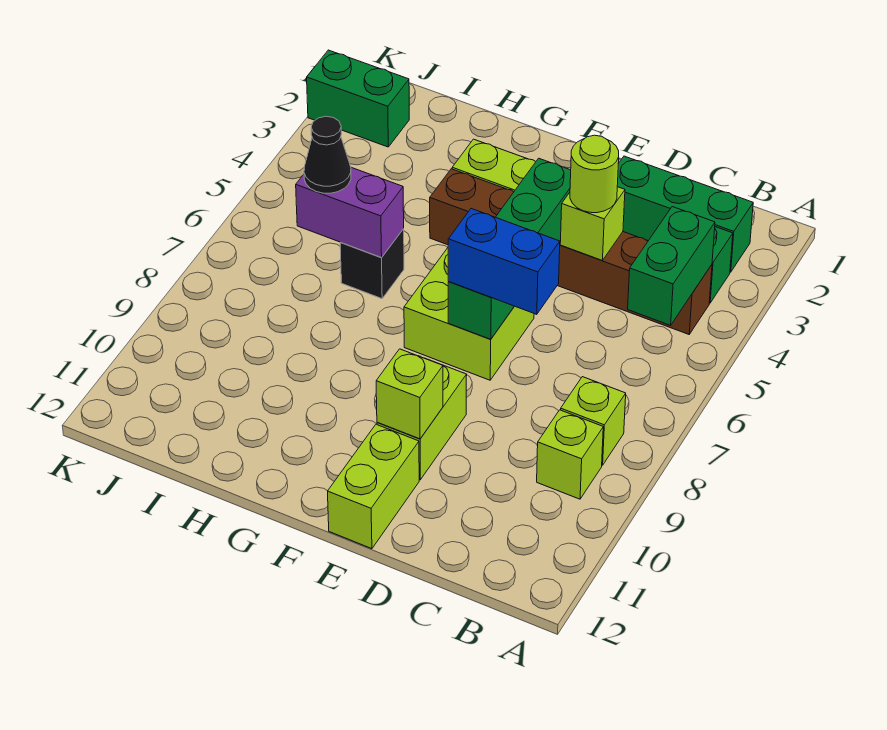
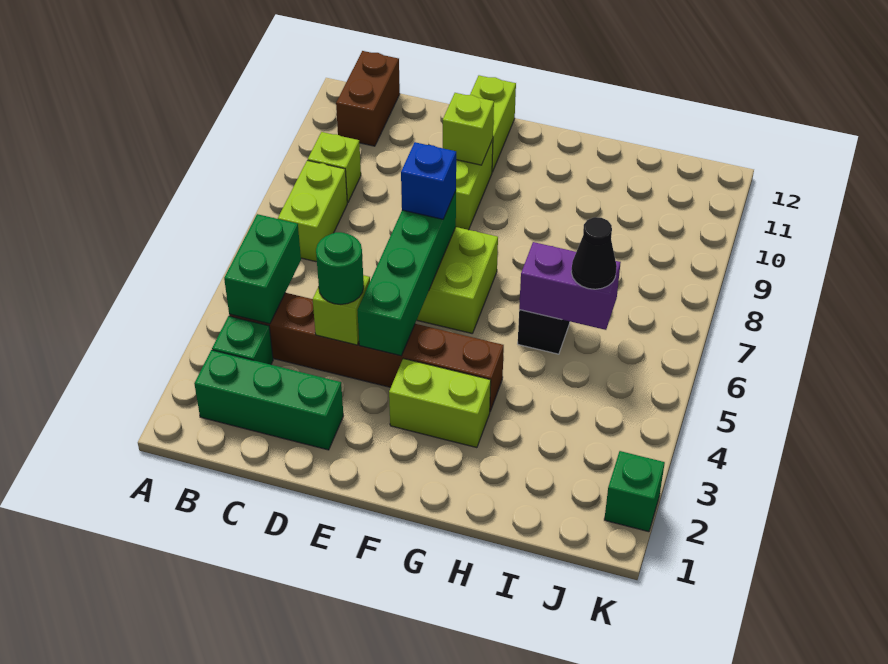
lime brick B8 level 1 -> lime brick B7:B8 level 1
none -> brown brick B11:B12 level 1
lime round brick D4 level 3 -> green round brick D4 level 3
blue brick D7:E7 level 3 -> blue brick E7 level 3
green brick J2:K2 level 1 -> green brick K2 level 1

